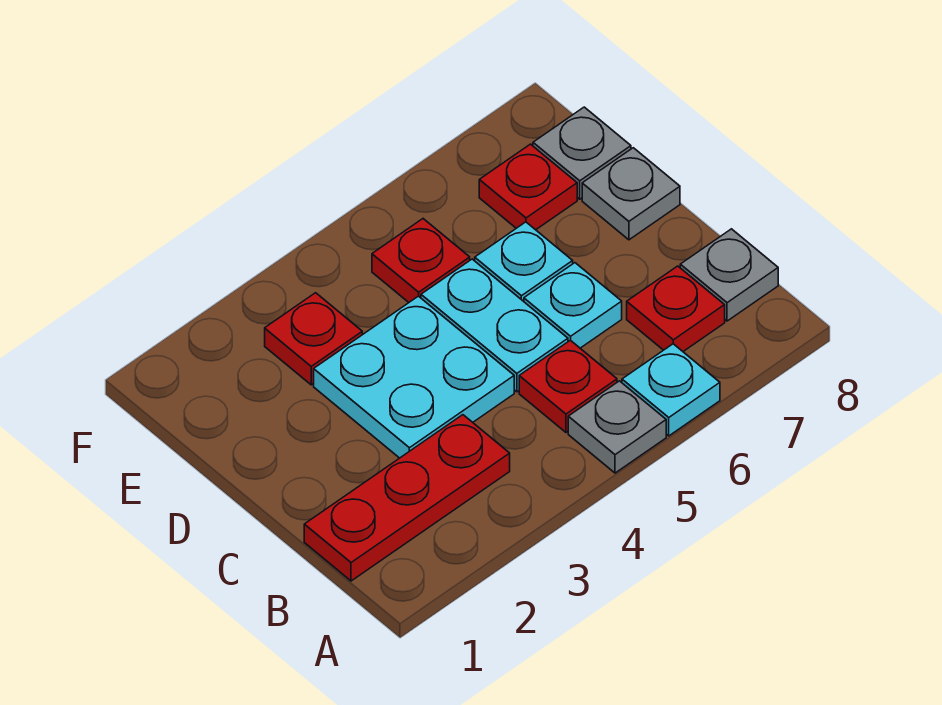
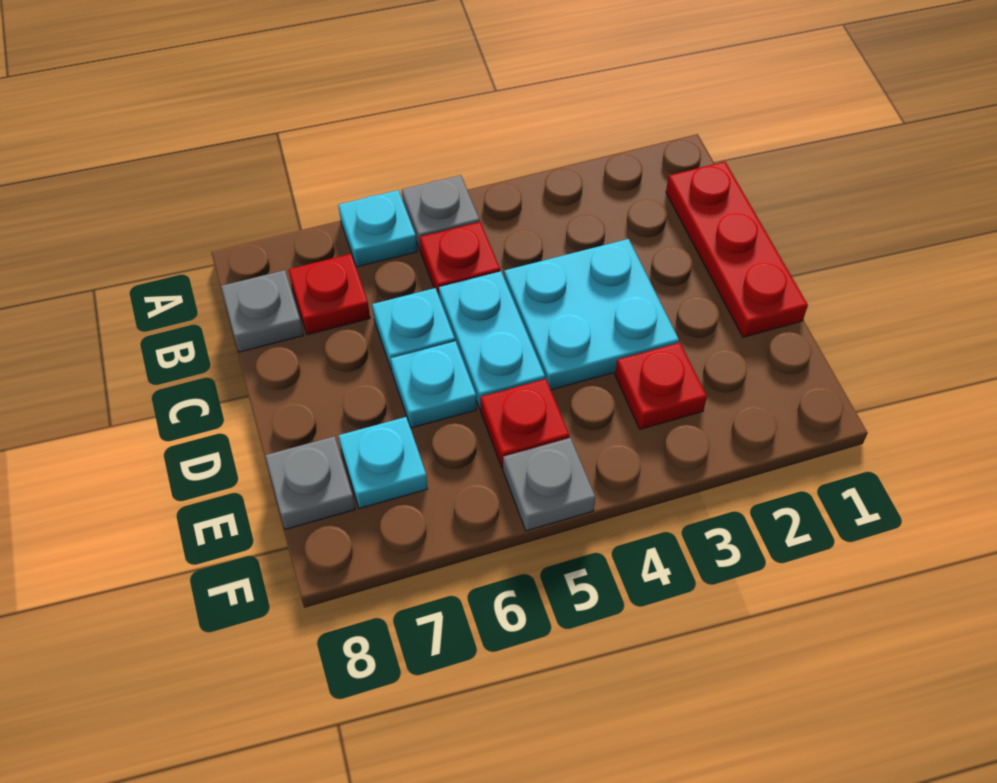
red plate B1:B3 level 1 -> red plate B1:D1 level 1
grey plate D8 level 1 -> grey plate F5 level 1
red plate E7 level 1 -> cyan plate E7 level 1

